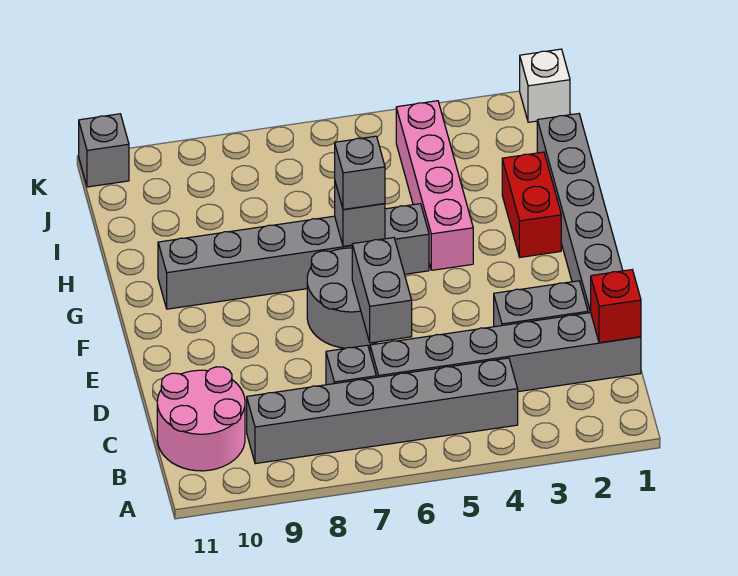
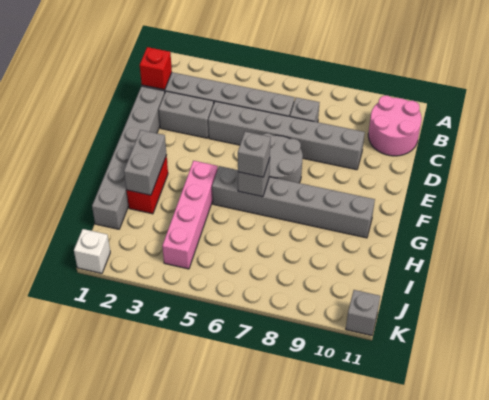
grey brick B4:B9 level 1 -> grey brick D4:D9 level 1
grey brick D6:E6 level 2 -> grey brick G2:H2 level 2

